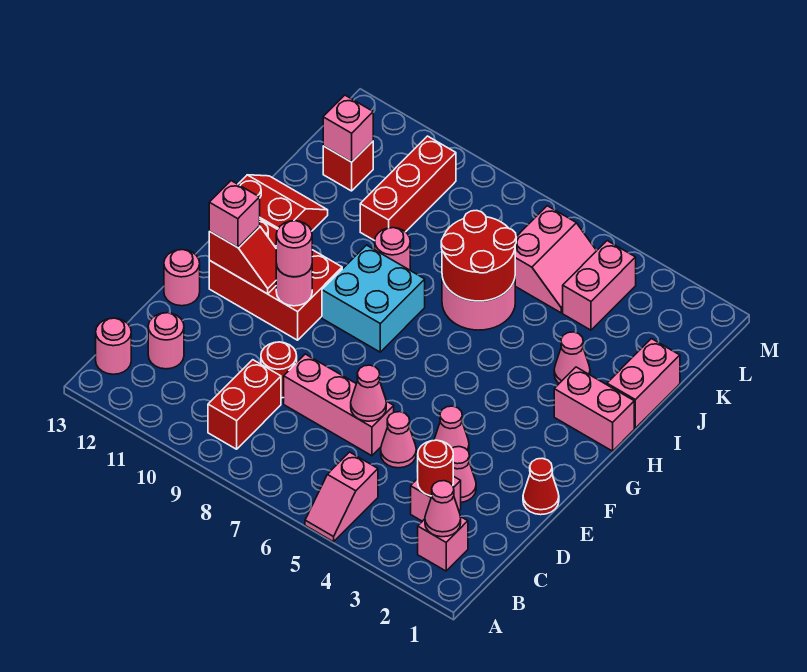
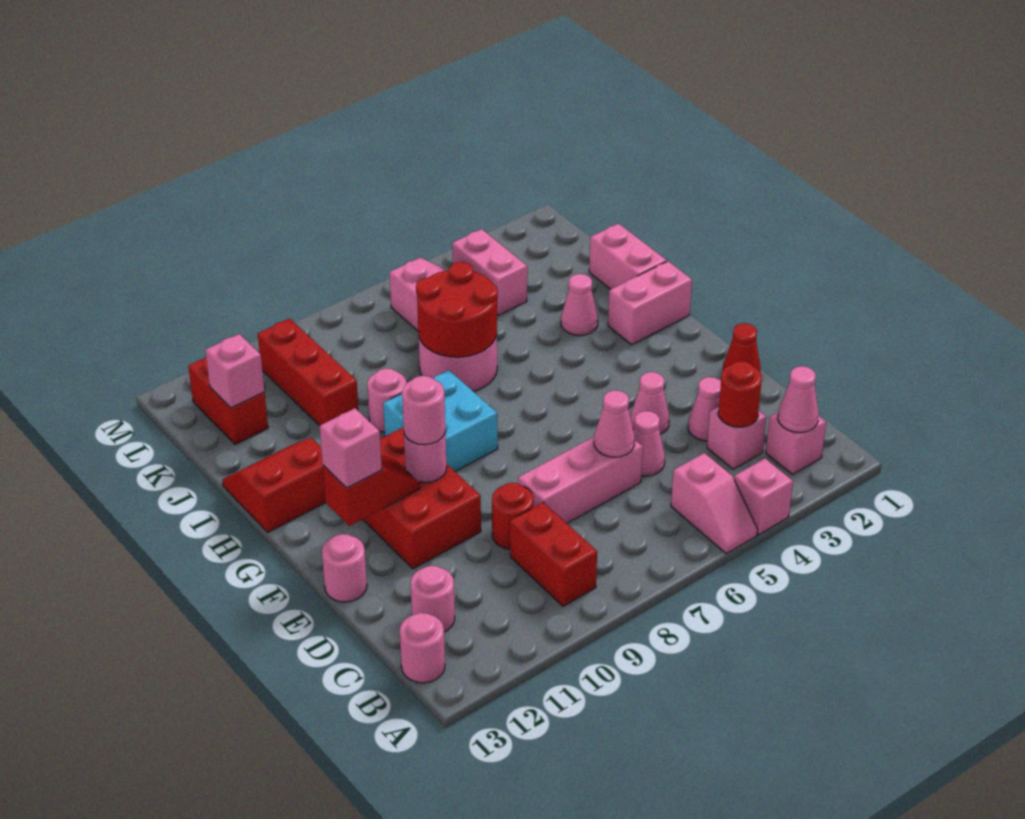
none -> pink brick A4 level 1
red brick F10:G12 level 1 -> red brick E10:G11 level 1
red brick K12 level 1 -> red brick K12:L12 level 1

